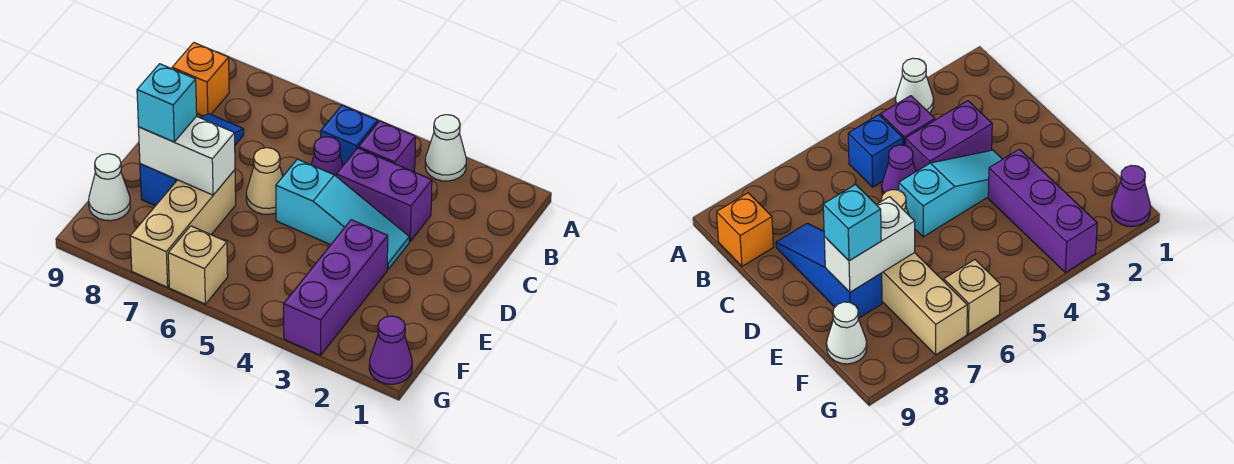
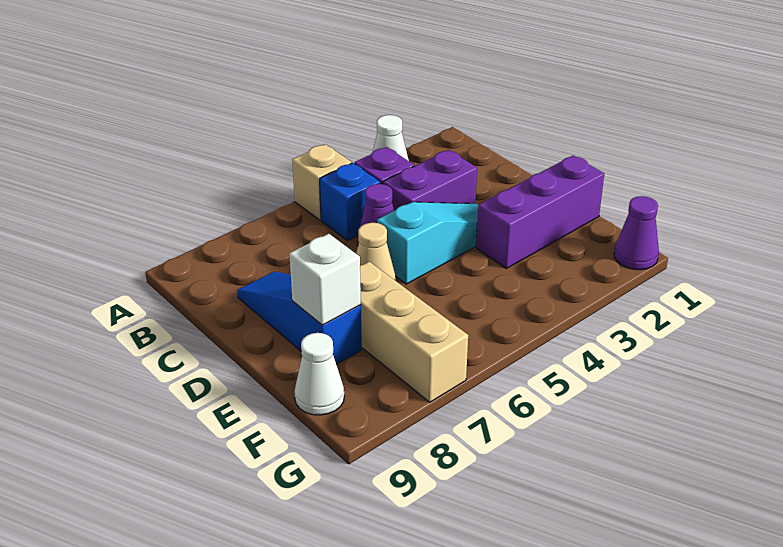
orange brick B9 level 1 -> none
purple brick E3:G3 level 1 -> purple brick E1:E3 level 1
white brick E7:E8 level 2 -> white brick E8 level 2
cyan brick E8 level 3 -> none
tan brick G6 level 1 -> tan brick A5 level 1

